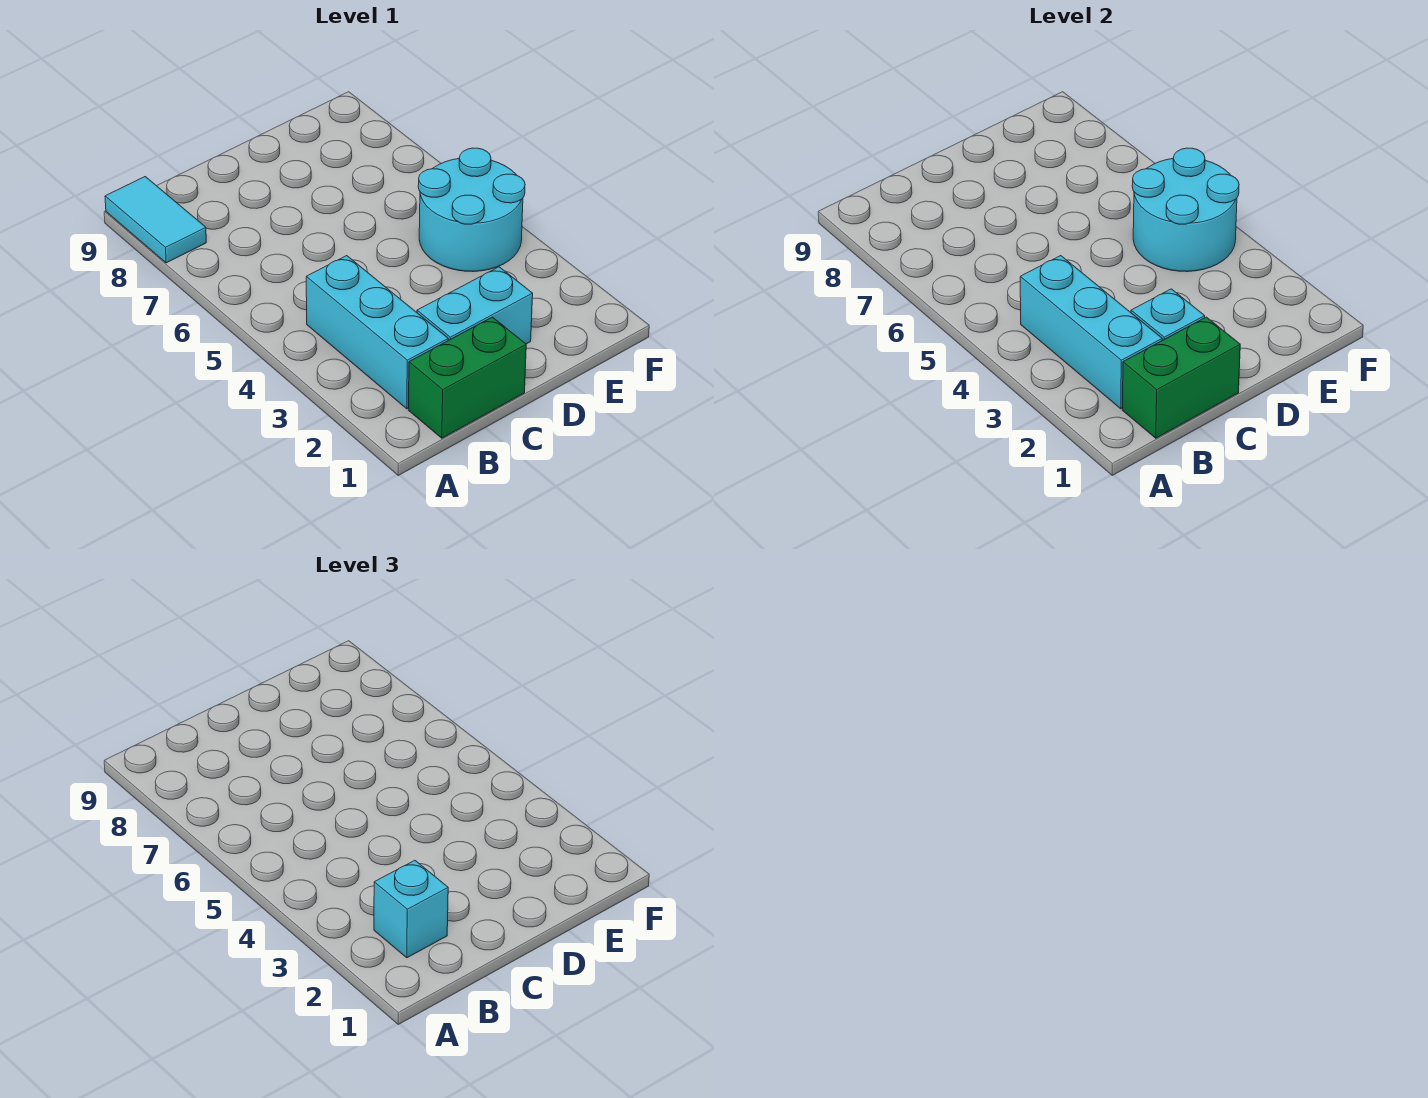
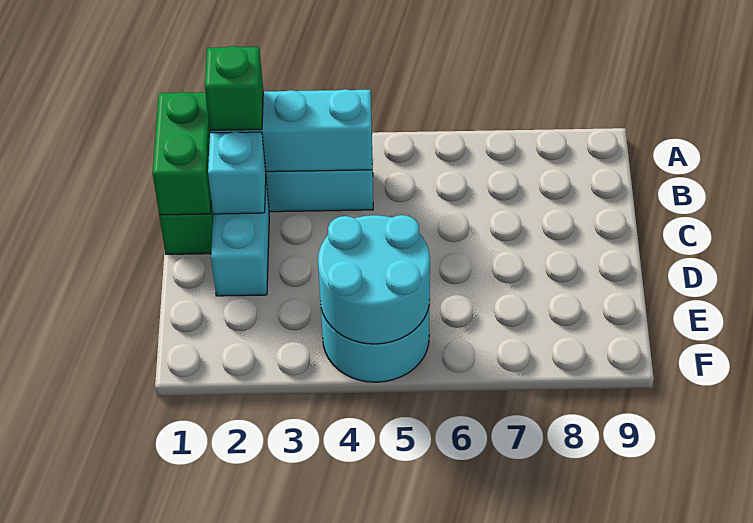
cyan tile A8:A9 level 1 -> none
cyan brick B2 level 3 -> green brick B2 level 3

